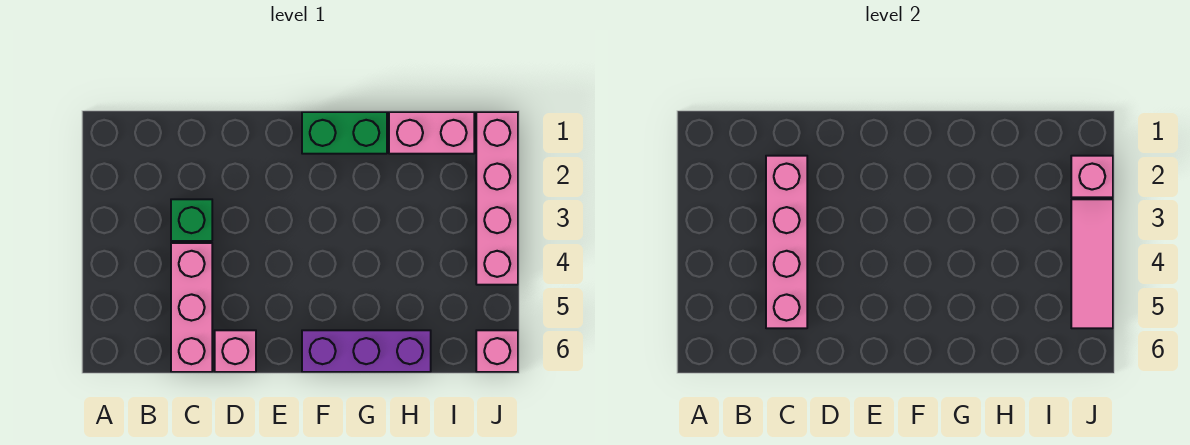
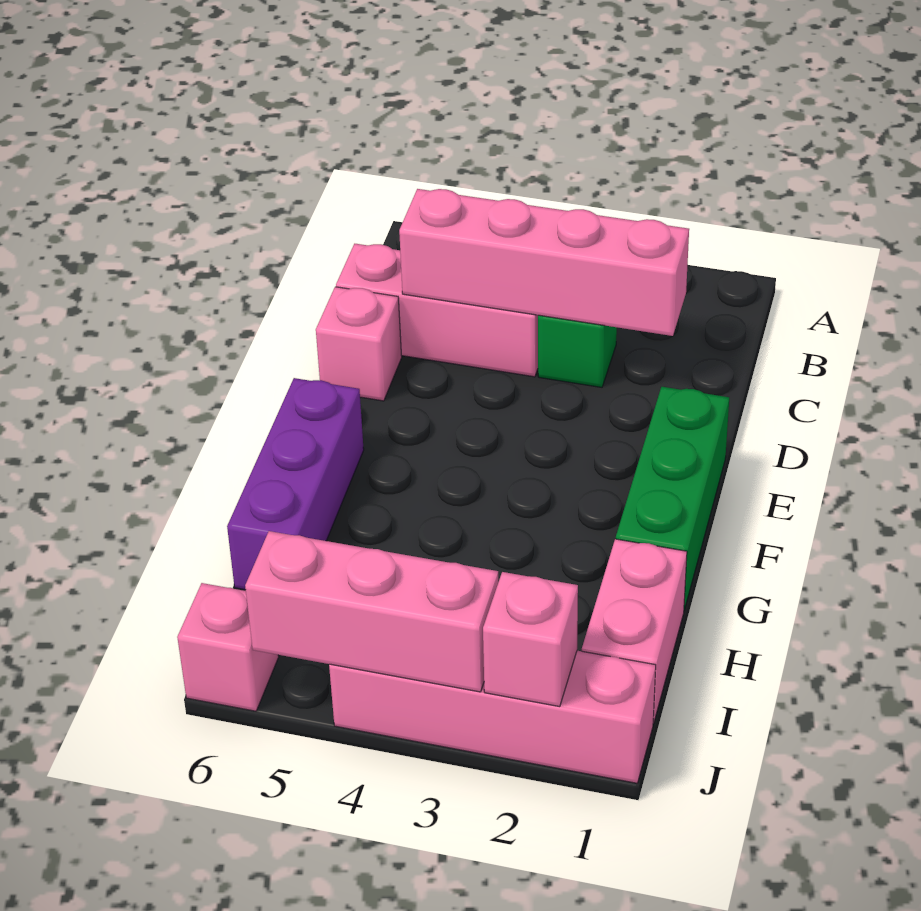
green brick F1:G1 level 1 -> green brick E1:G1 level 1
pink tile J3:J5 level 2 -> pink brick J3:J5 level 2

